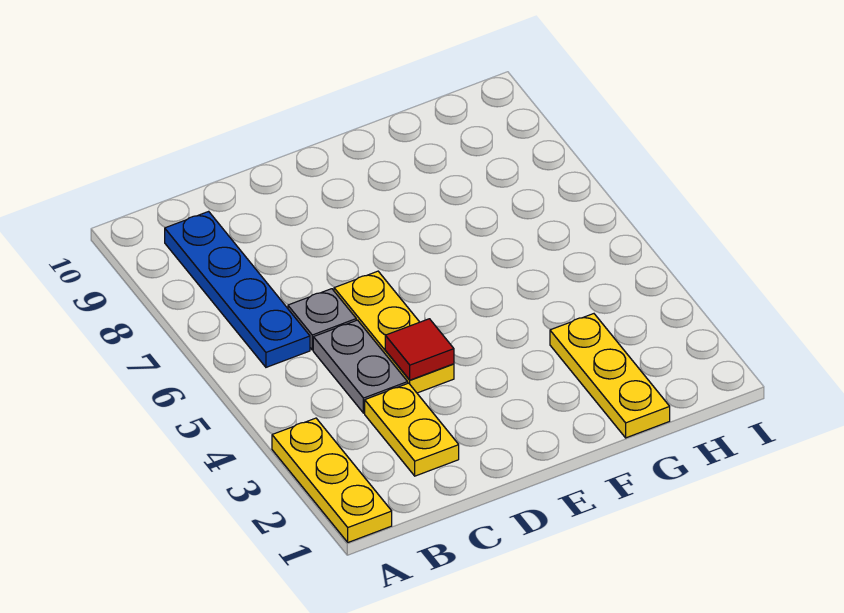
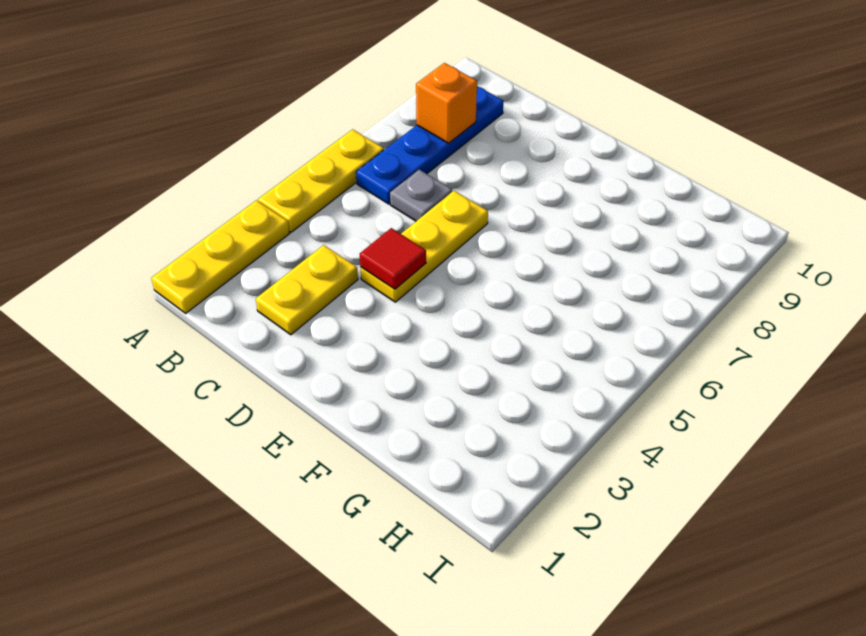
none -> orange brick B8 level 2
grey plate C4:C5 level 1 -> none
yellow plate G1:G3 level 1 -> yellow plate A4:A6 level 1

